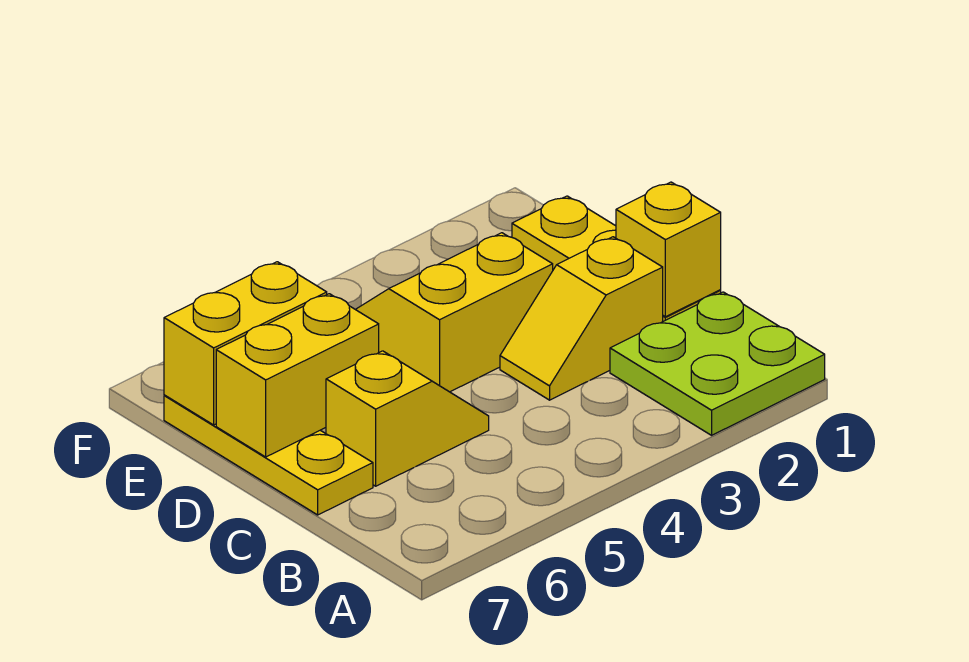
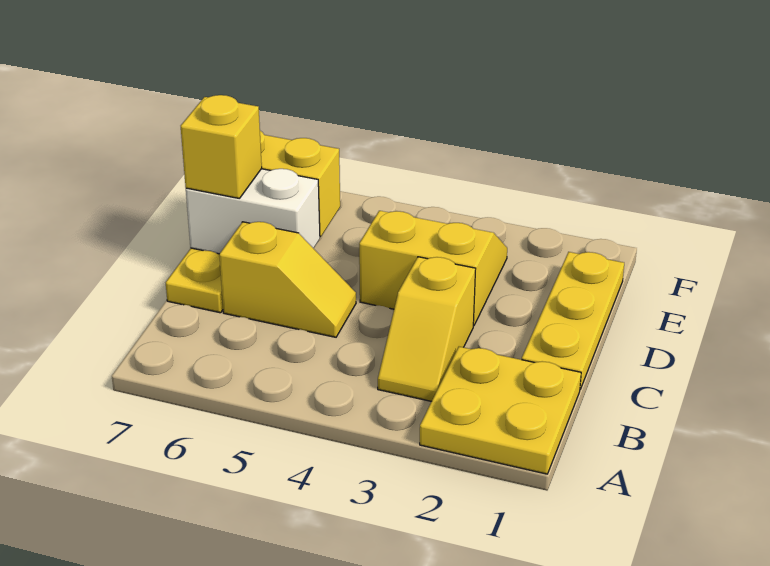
lime plate A1:B2 level 1 -> yellow plate A1:B2 level 1
yellow brick C1 level 2 -> yellow brick D7 level 3
yellow slope C2:C3 level 1 top 2 -> yellow slope B3:C3 level 1 top C
yellow brick D6:D7 level 2 -> white brick D6:D7 level 2

